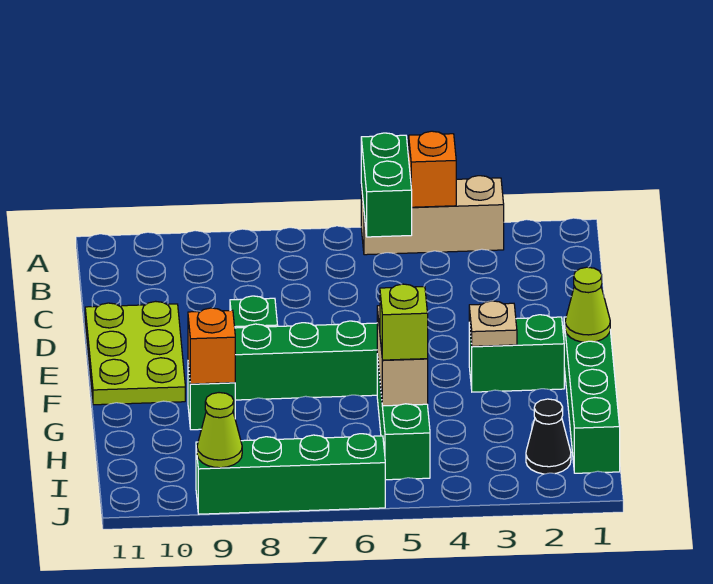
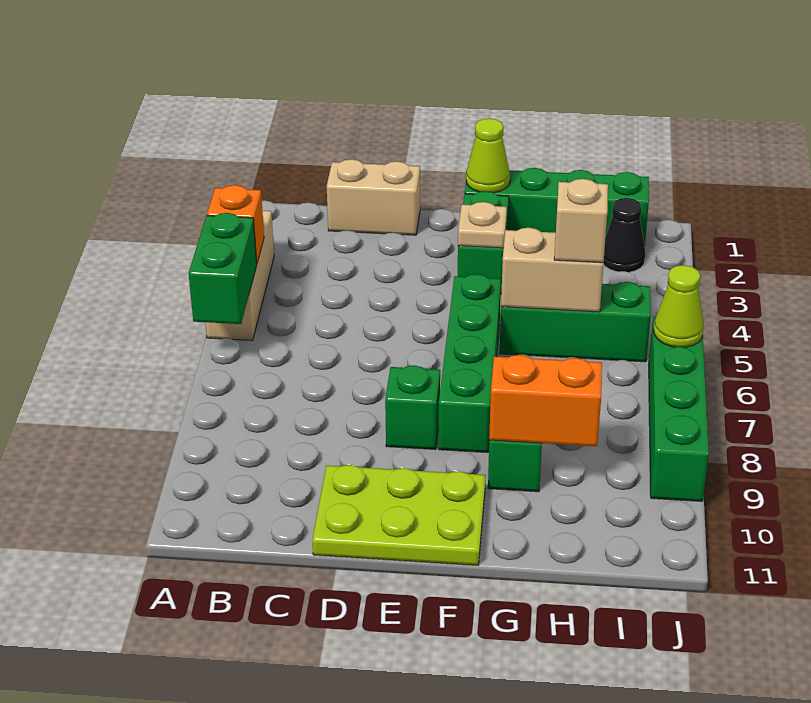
green brick A5:B5 level 2 -> green brick A5:A6 level 2
none -> tan brick C1:D1 level 1
orange brick G9 level 2 -> orange brick G9:H9 level 2
lime brick H5 level 3 -> tan brick H5 level 3
lime cone J9 level 2 -> lime cone J6 level 2

